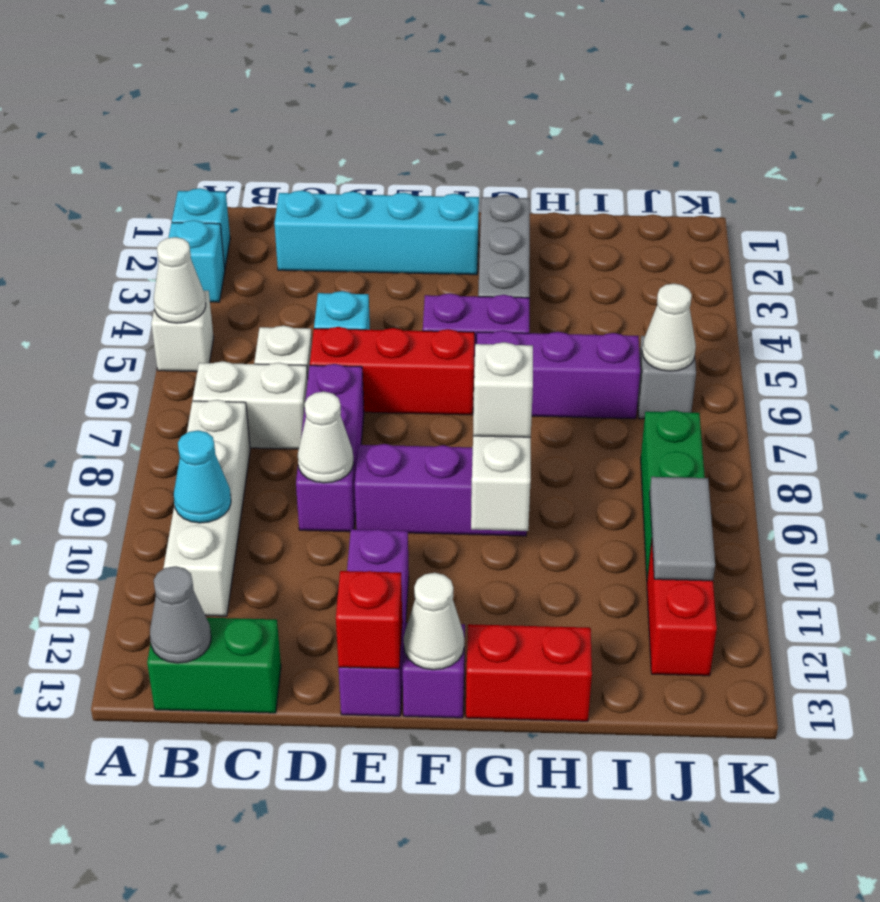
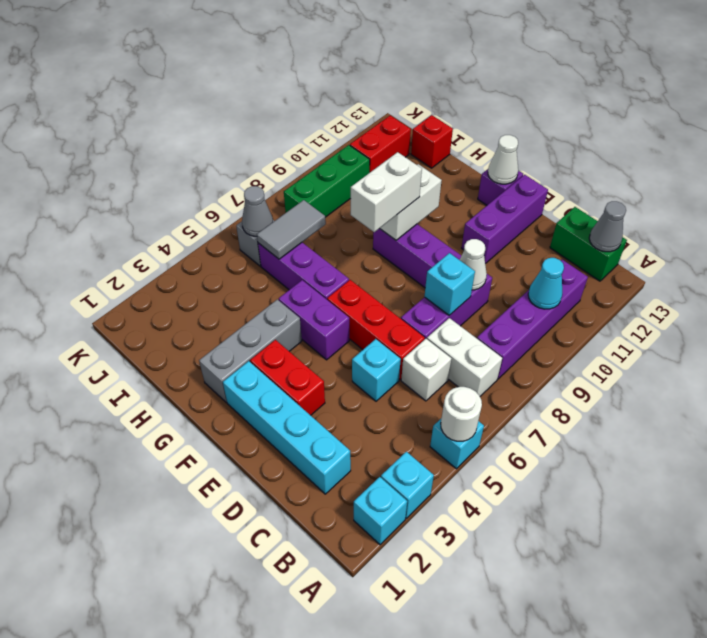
white brick A5 level 1 -> cyan brick A5 level 1
white cone A5 level 2 -> white round brick A5 level 2
white brick B8:B11 level 1 -> purple brick B8:B11 level 1
none -> cyan brick D8 level 2
red brick E13 level 2 -> red brick I13 level 1
white brick G9 level 3 -> white brick G8:G9 level 3
red brick G13:H13 level 1 -> red brick E3:F3 level 1
white cone J6 level 2 -> grey cone J6 level 2
grey tile J10:J11 level 2 -> grey tile I6:I7 level 2

